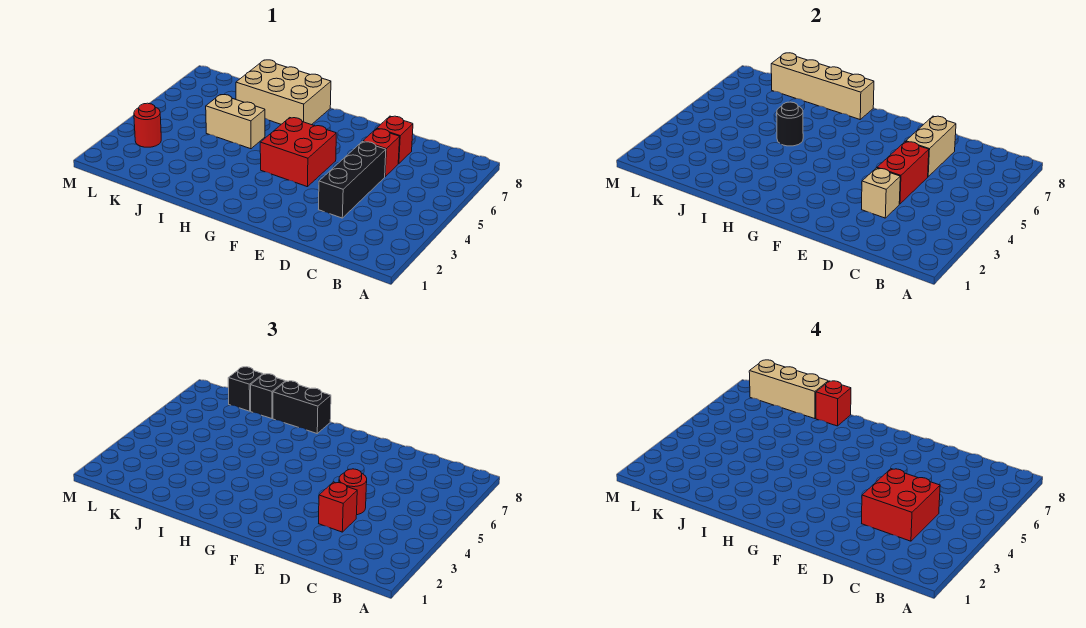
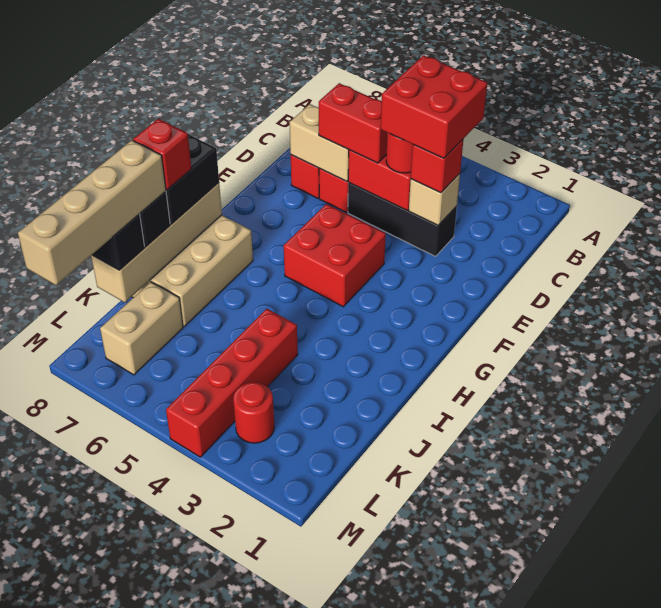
none -> red brick D5:D6 level 3
tan brick I5:J5 level 1 -> tan brick K7:L7 level 1
black round brick I5 level 2 -> none
none -> red brick J4:M4 level 1
tan brick J8:L8 level 4 -> tan brick J8:M8 level 4

